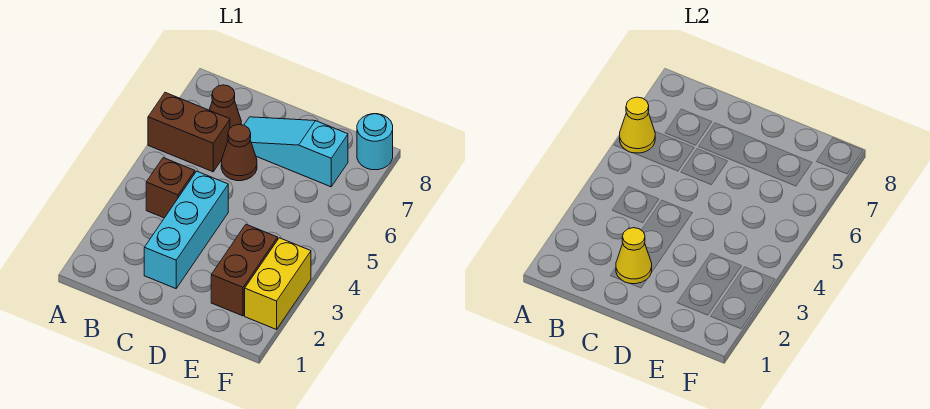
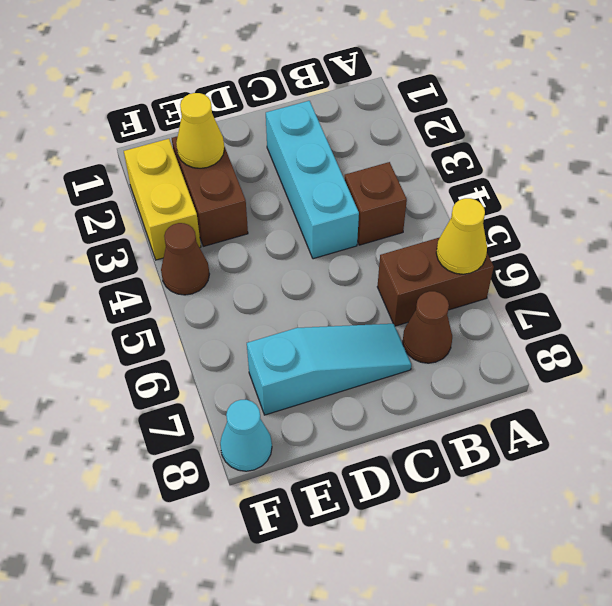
yellow cone C2 level 2 -> yellow cone E2 level 2
brown cone C6 level 1 -> brown cone F4 level 1
cyan round brick F8 level 1 -> cyan cone F8 level 1

